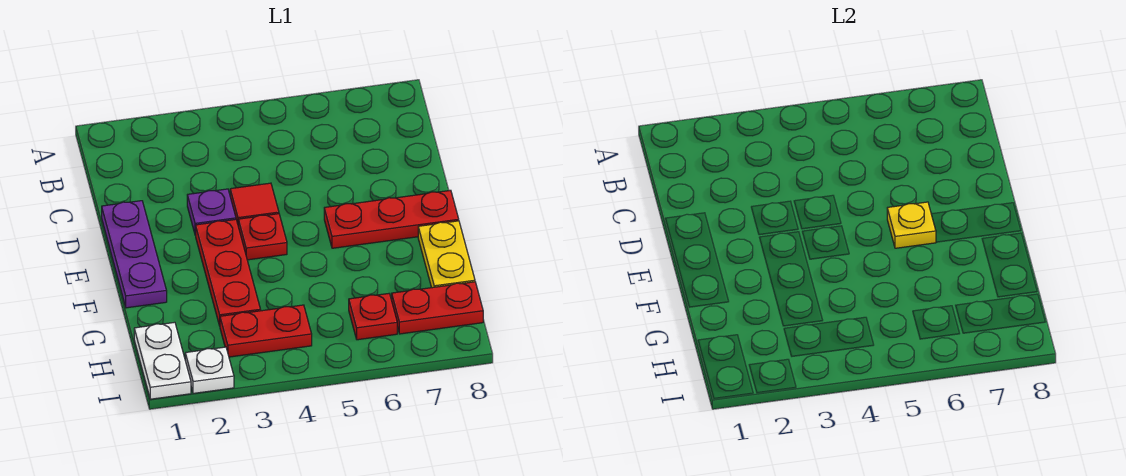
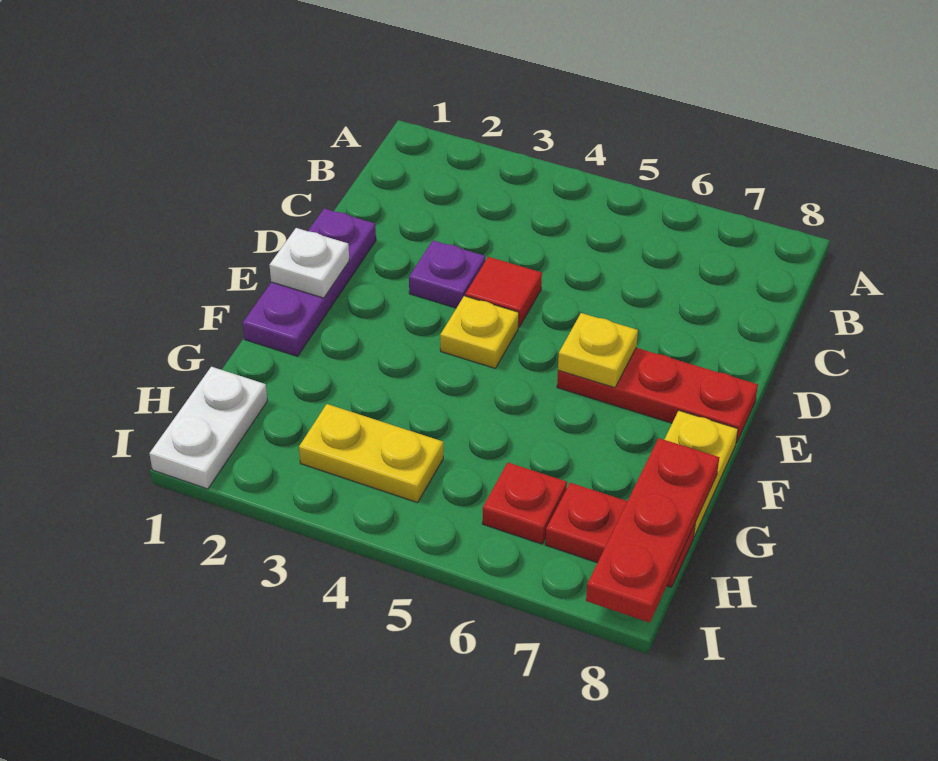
red plate E3:G3 level 1 -> red plate G8:I8 level 2
red plate E4 level 1 -> yellow plate E4 level 1
red plate H3:H4 level 1 -> yellow plate H3:H4 level 1
white plate I2 level 1 -> white plate E1 level 2

